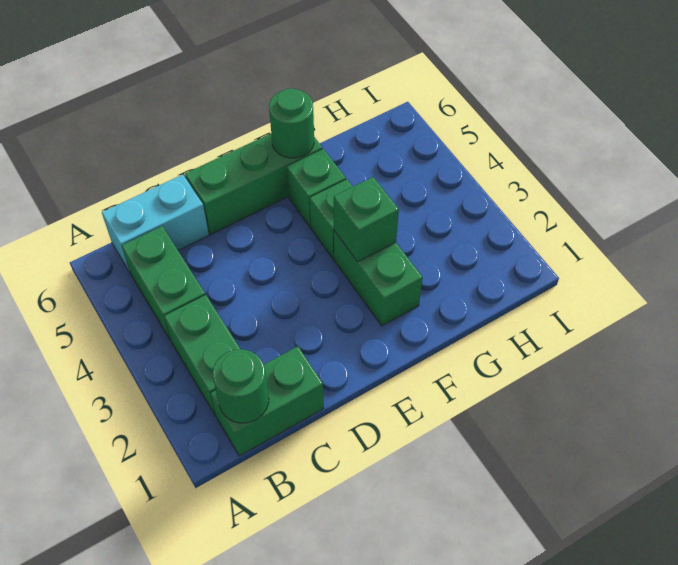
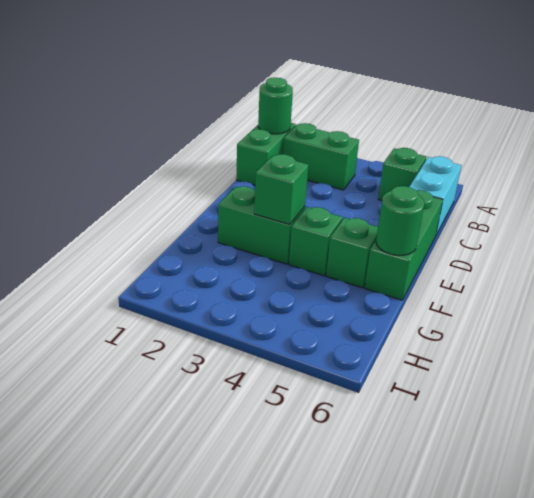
green brick B4:B5 level 1 -> green brick B5 level 1

